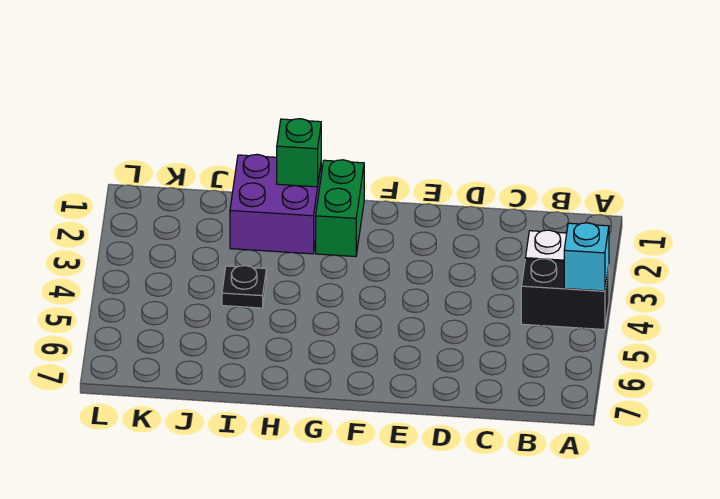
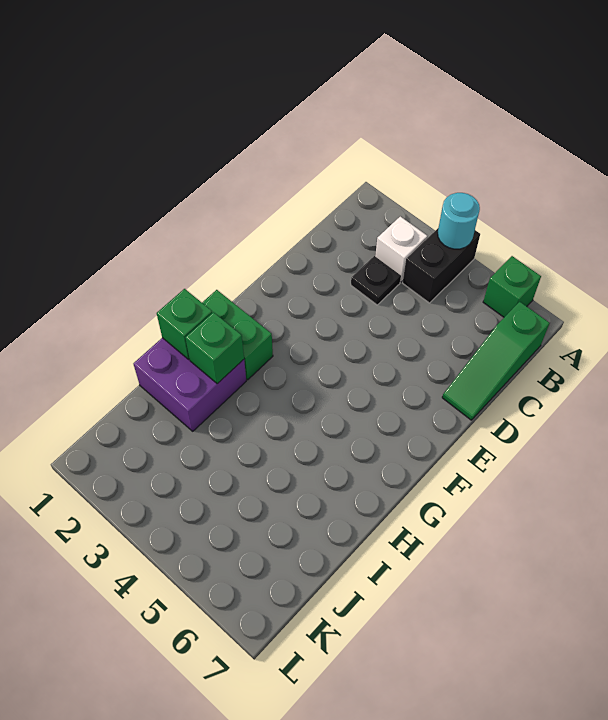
cyan brick A4 level 2 -> cyan round brick A4 level 2
none -> green brick A6 level 1
none -> green slope B7:D7 level 1 top B
none -> green brick H2 level 2
black plate I4 level 1 -> black plate C3 level 1

